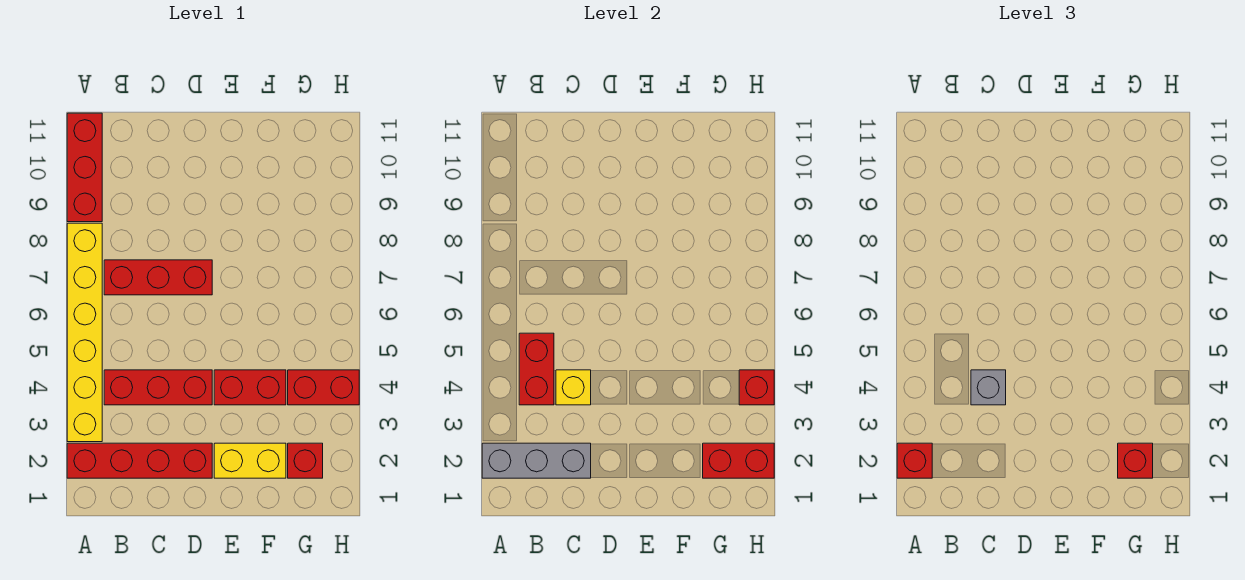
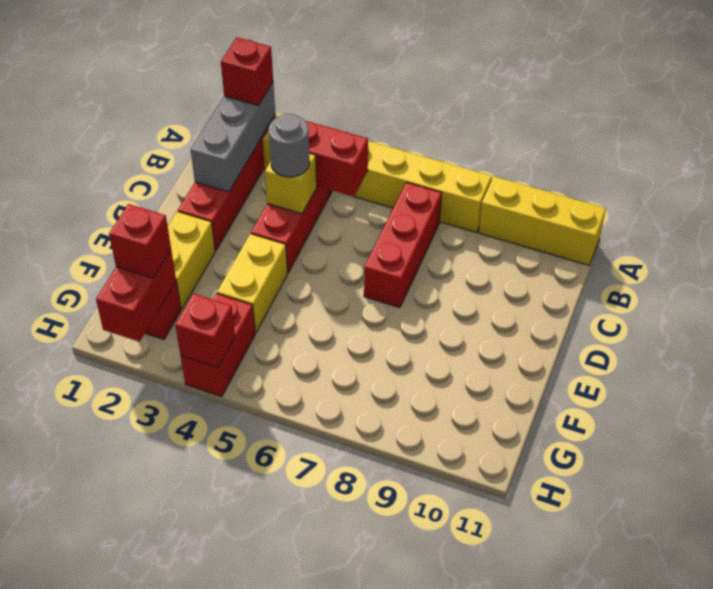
red brick A9:A11 level 1 -> yellow brick A9:A11 level 1
grey brick C4 level 3 -> grey round brick C4 level 3
red brick E4:F4 level 1 -> yellow brick E4:F4 level 1

